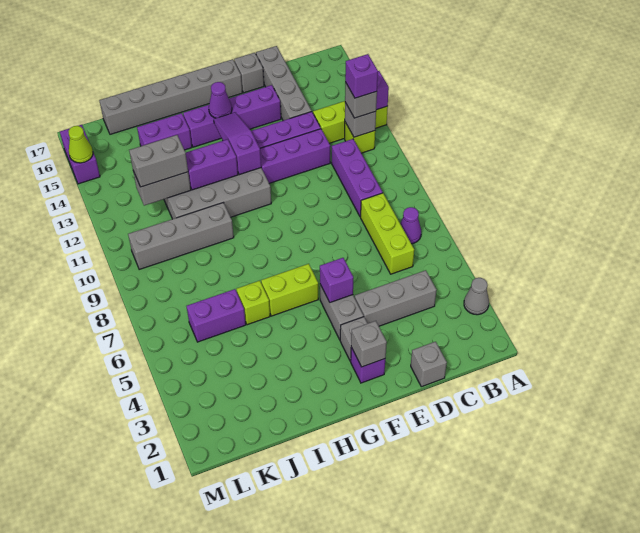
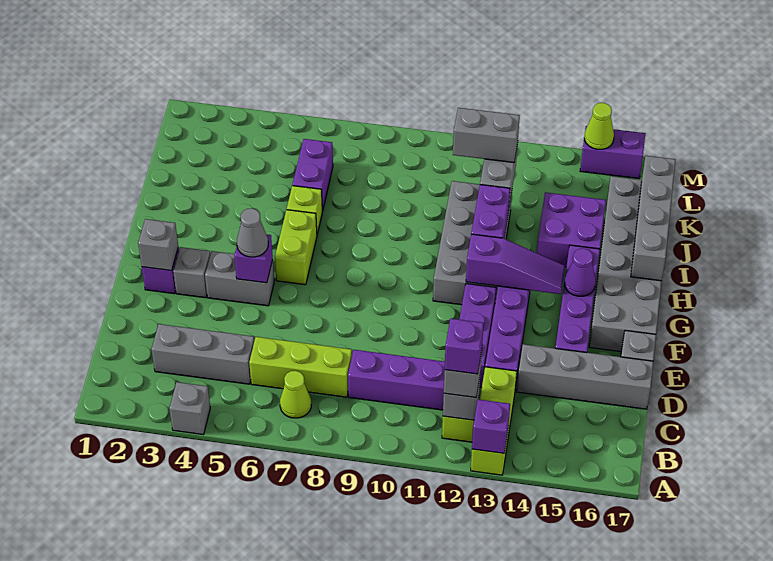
grey cone A3 level 1 -> grey cone F5 level 3
purple cone B7 level 1 -> lime cone B7 level 1
grey brick C4:E4 level 1 -> grey brick C3:C5 level 1
grey brick D1 level 1 -> grey brick A4 level 1
grey brick F17:K17 level 1 -> grey brick F16:K17 level 1
grey brick I10:L10 level 1 -> grey brick H17:K17 level 2
purple brick I15:J15 level 1 -> purple brick I14:J15 level 1
grey brick J12:K12 level 3 -> grey brick K11:K12 level 3

